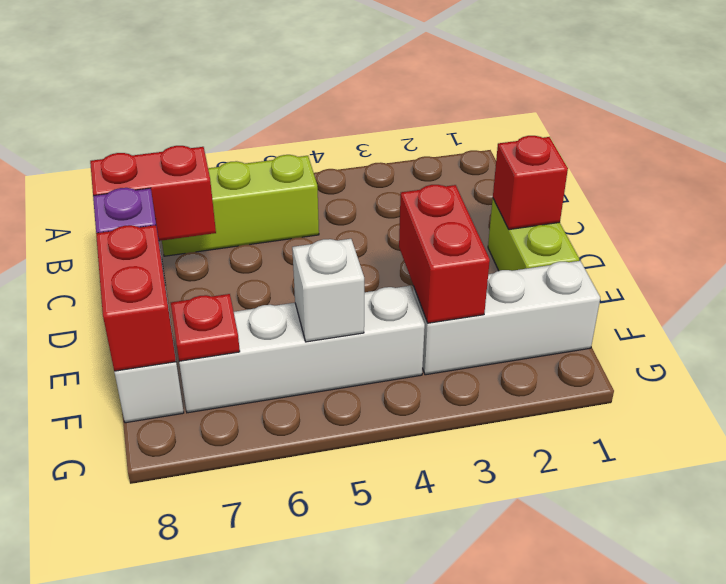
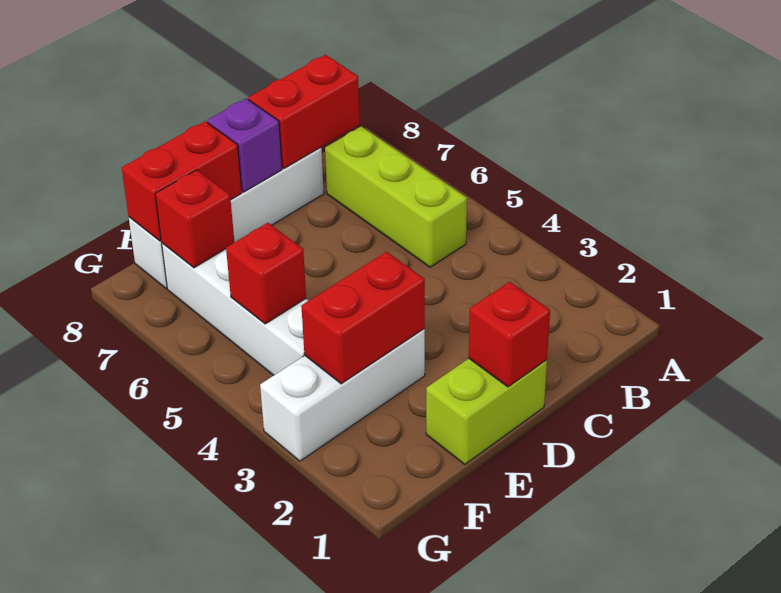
red brick C7:C8 level 2 -> red brick B8:C8 level 2
white brick F1:F3 level 1 -> white brick E3:G3 level 1
white brick F5 level 2 -> red brick F5 level 2
red plate F7 level 2 -> red brick F7 level 2

